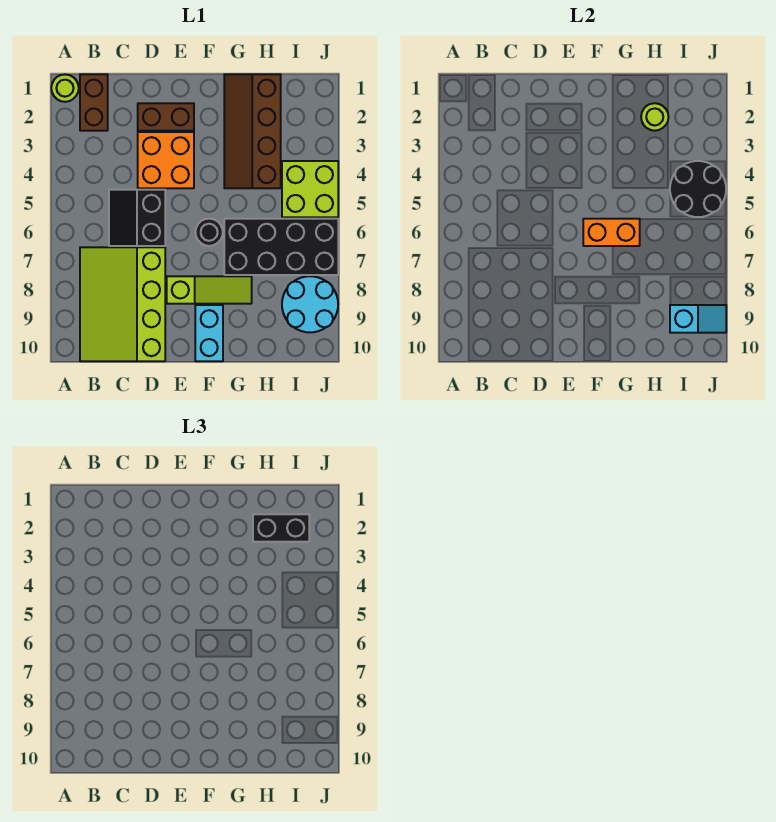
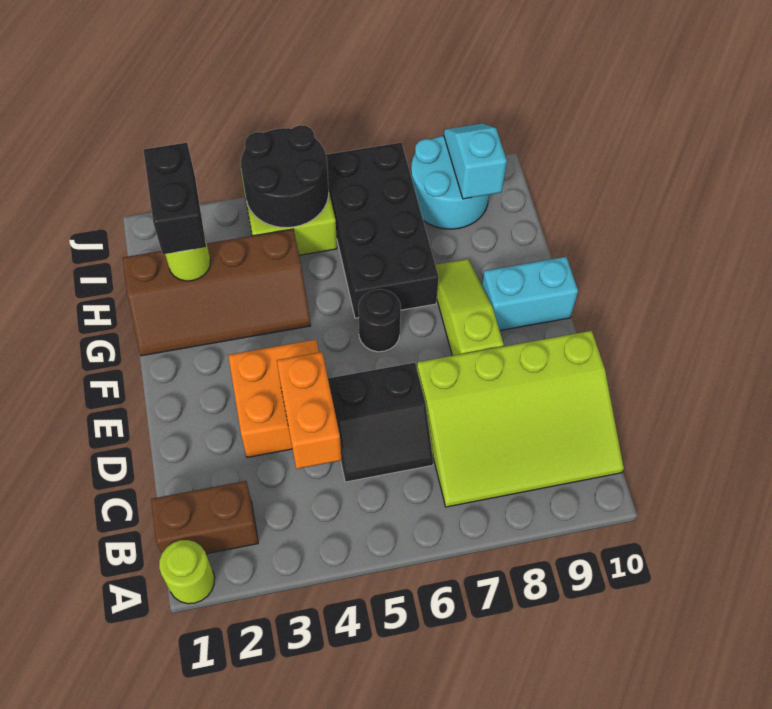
brown brick D2:E2 level 1 -> none
orange brick F6:G6 level 2 -> orange brick C4:D4 level 2

